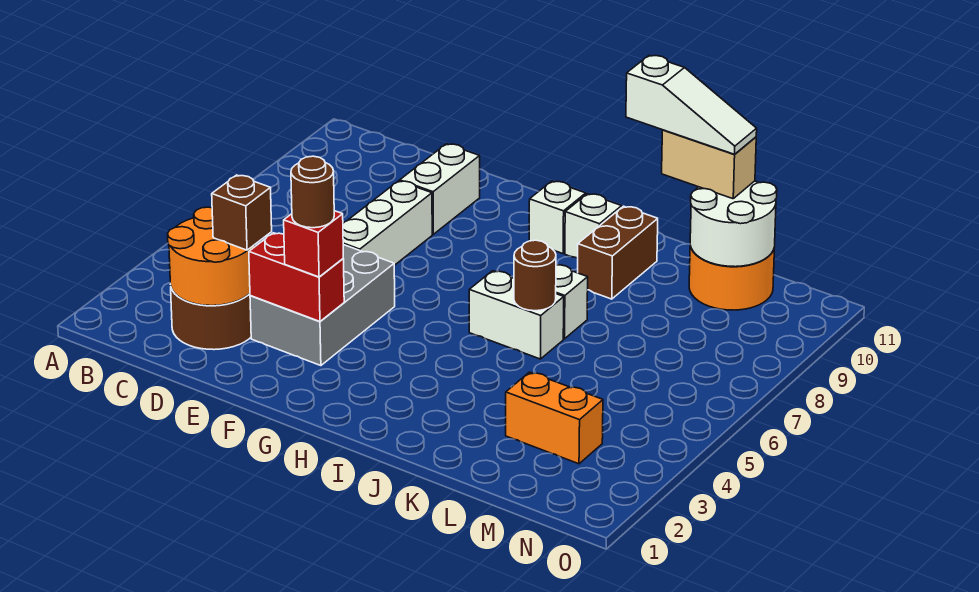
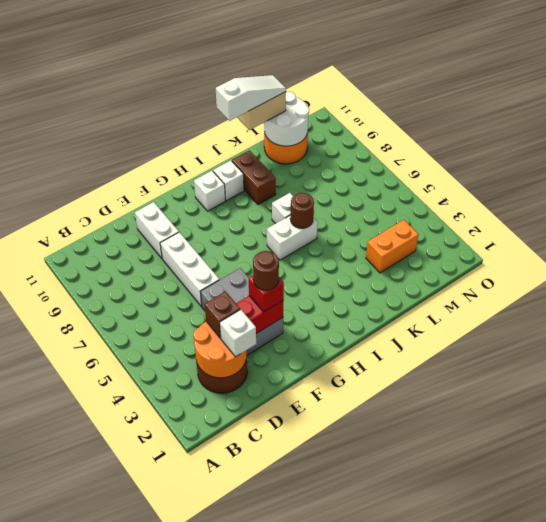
none -> white brick D2 level 3

